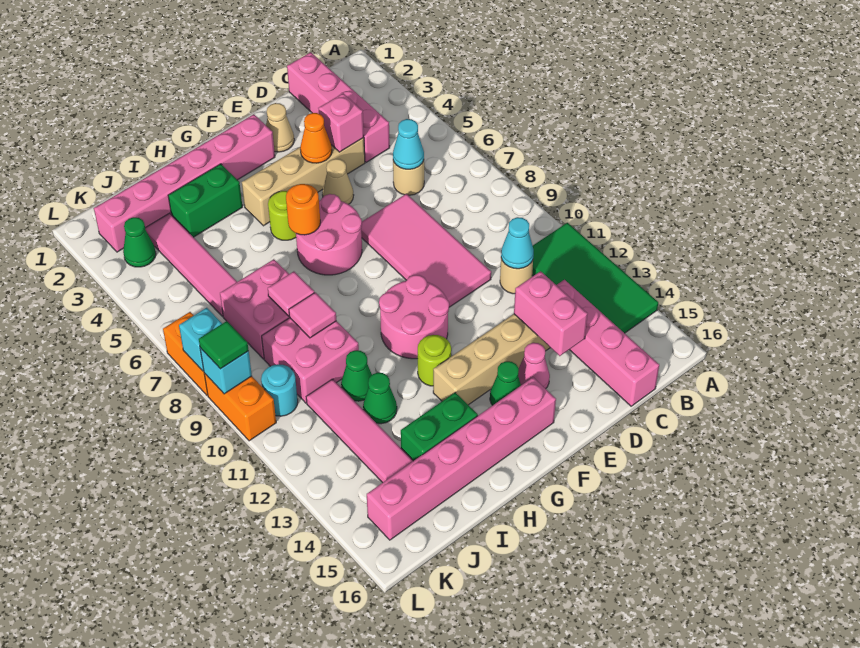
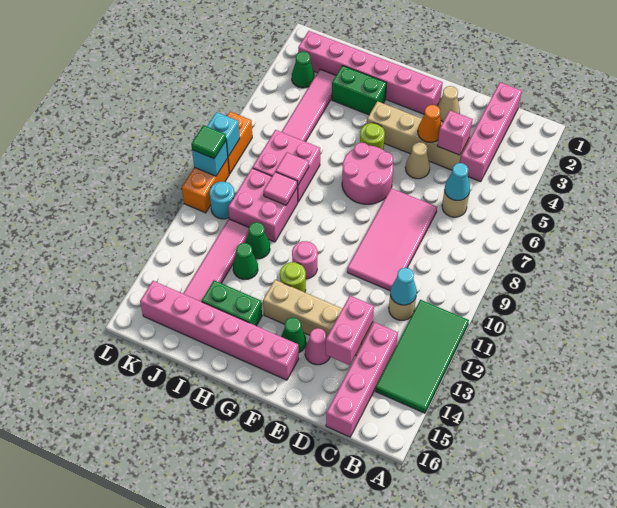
pink round brick F10:G11 level 1 -> pink round brick G11 level 1
orange round brick G6 level 2 -> none

